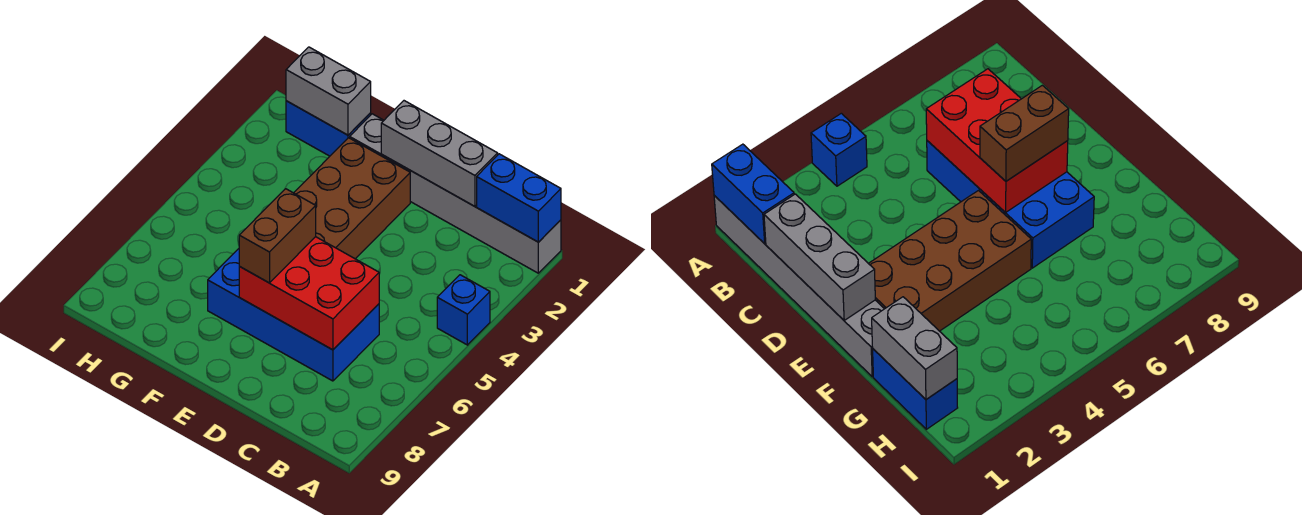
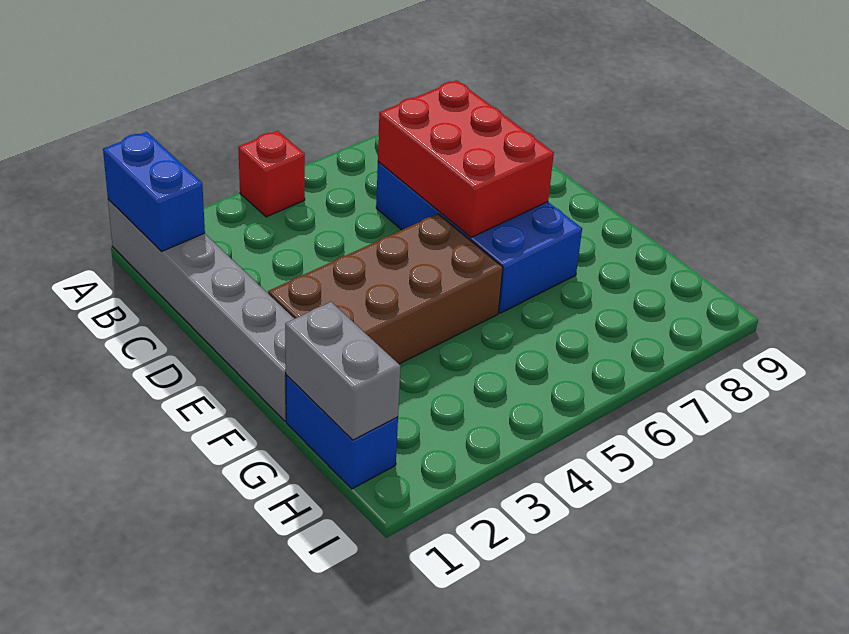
blue brick A4 level 1 -> red brick A4 level 1
grey brick C1:E1 level 2 -> none
brown brick E6:E7 level 3 -> none

